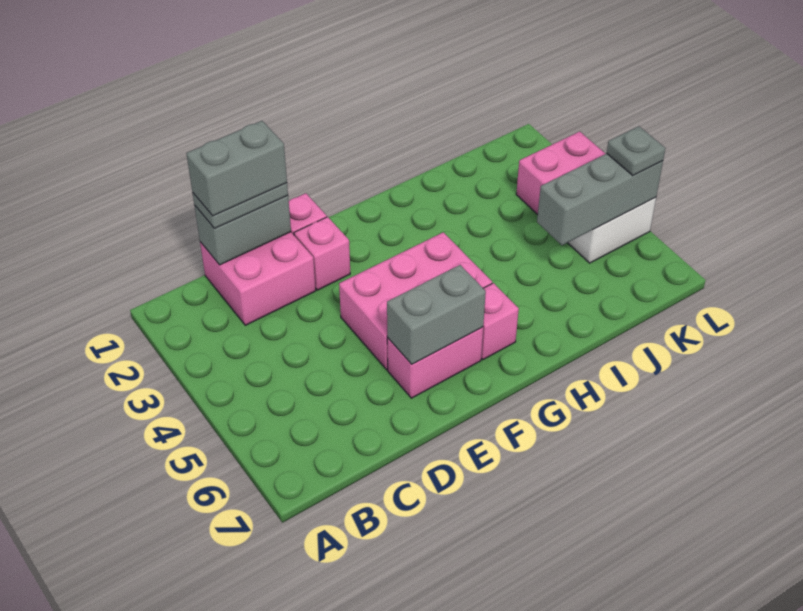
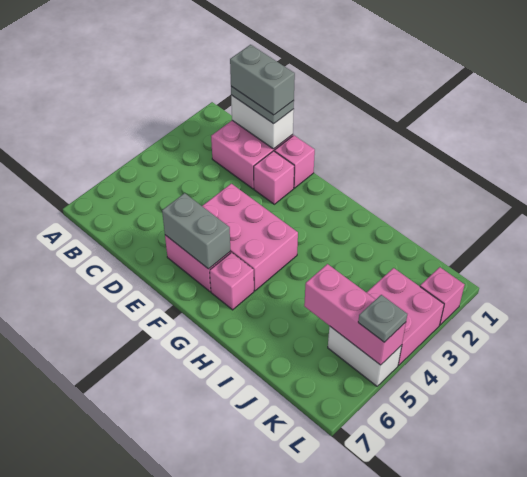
grey brick C1:D1 level 2 -> white brick C1:D1 level 2
grey brick J5:L5 level 2 -> pink brick J5:L5 level 2
none -> pink brick L2 level 1

